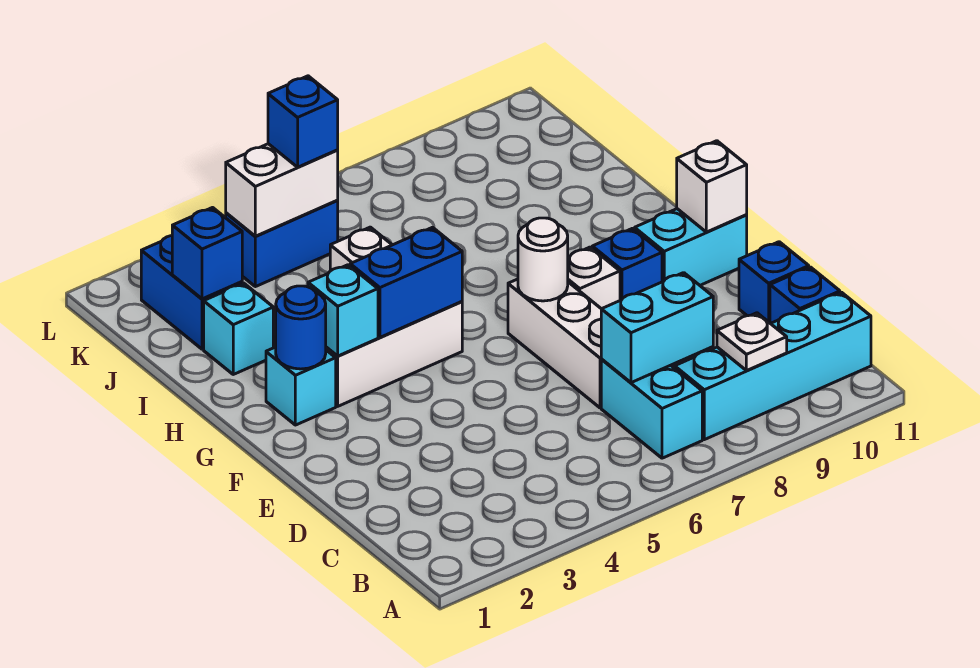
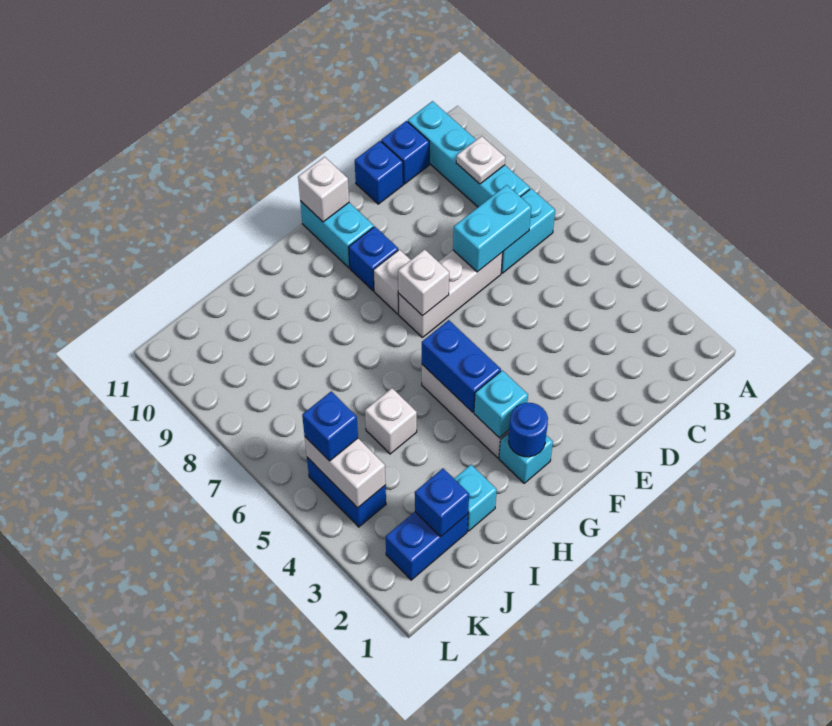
cyan brick C7:C8 level 2 -> cyan brick C7:D7 level 2
white round brick F7 level 2 -> white brick F7 level 2

